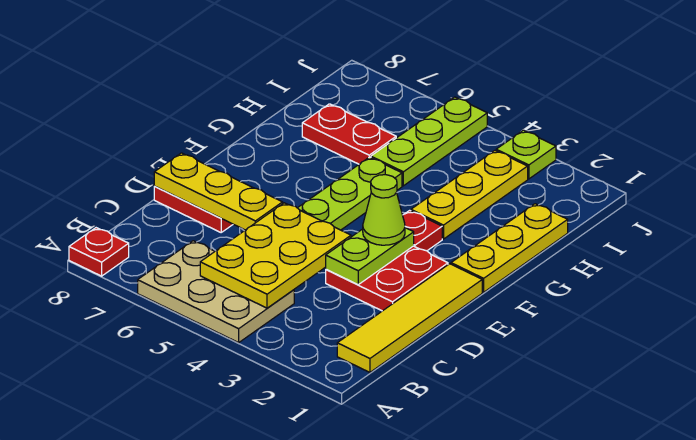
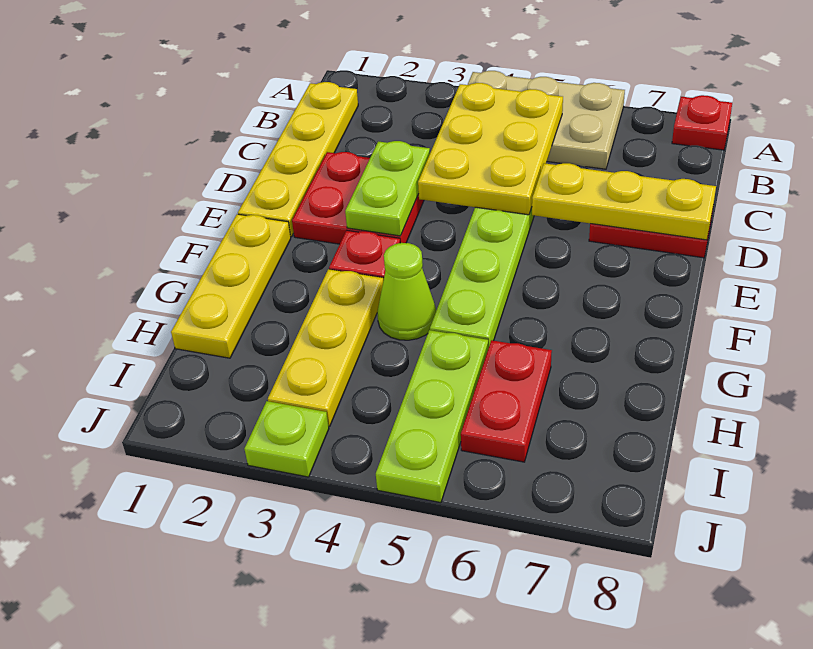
yellow tile B1:E1 level 1 -> yellow plate B1:E1 level 1
lime cone E3 level 3 -> lime cone G4 level 1
red plate H6:H7 level 1 -> red plate H6:I6 level 1

